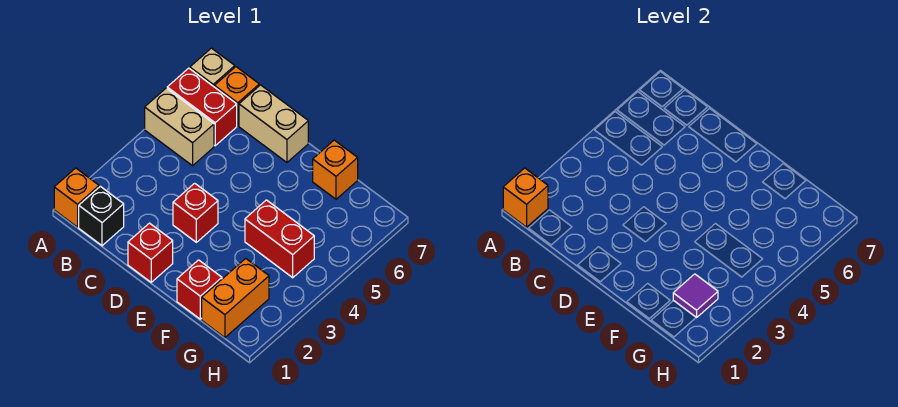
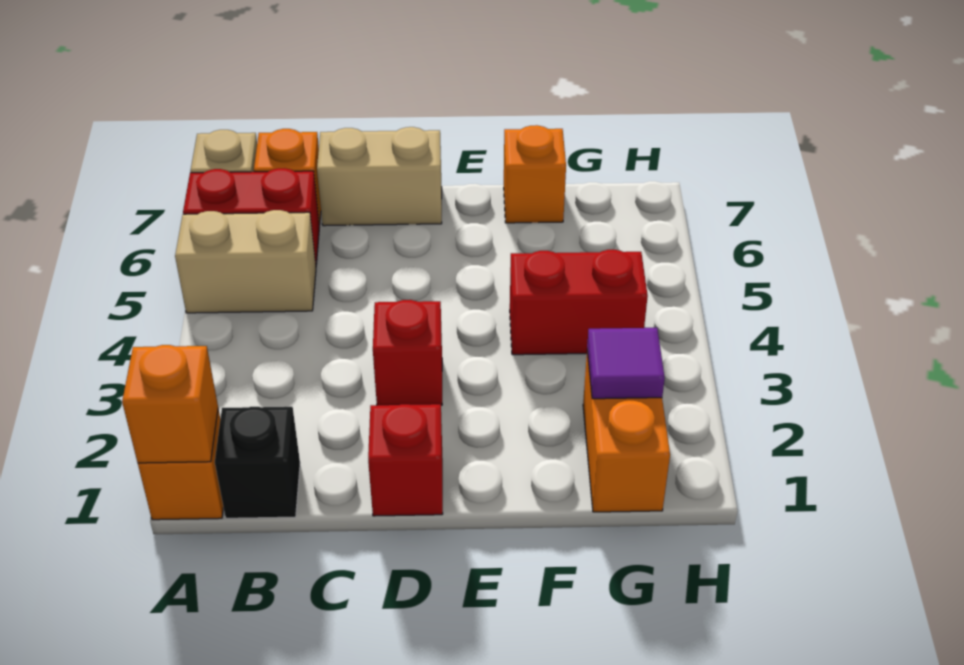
red brick F1 level 1 -> none

